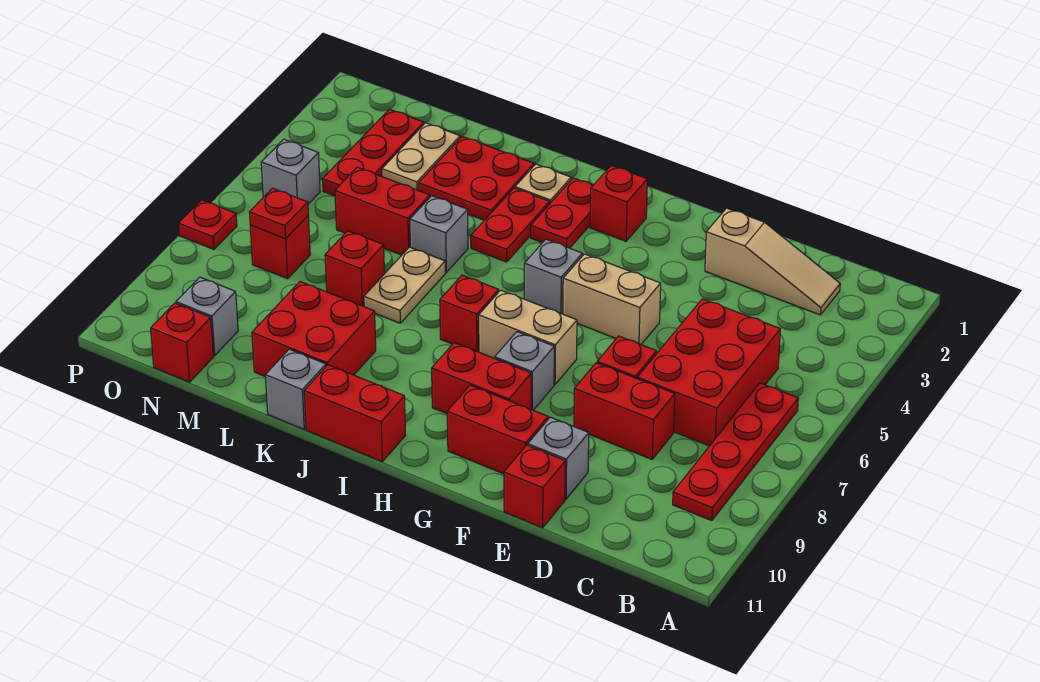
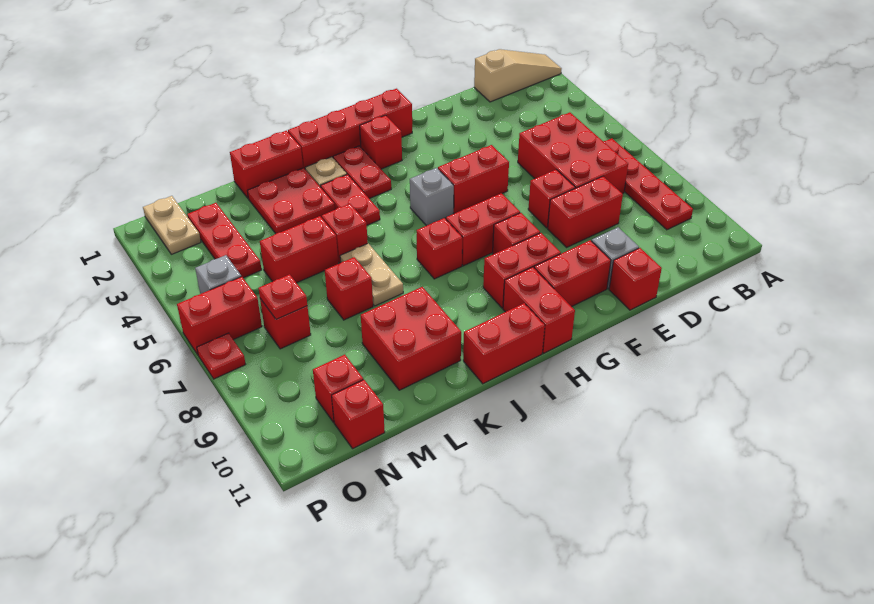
tan slope C2:E2 level 1 top E -> tan slope A1:C1 level 1 top C
tan brick F5:G5 level 1 -> red brick F5:G5 level 1
none -> red brick G1:J1 level 1
tan brick G7:H7 level 1 -> red brick G7:H7 level 1
grey brick G8 level 1 -> red brick G8 level 1
none -> red brick H10:H11 level 1
none -> red brick K1:L1 level 1
grey brick K5 level 1 -> red brick K5 level 1
grey brick K11 level 1 -> none
tan plate M2:M3 level 1 -> tan plate O1:O2 level 1
grey brick N10 level 1 -> red brick N10 level 1
none -> red brick O6:P6 level 1

